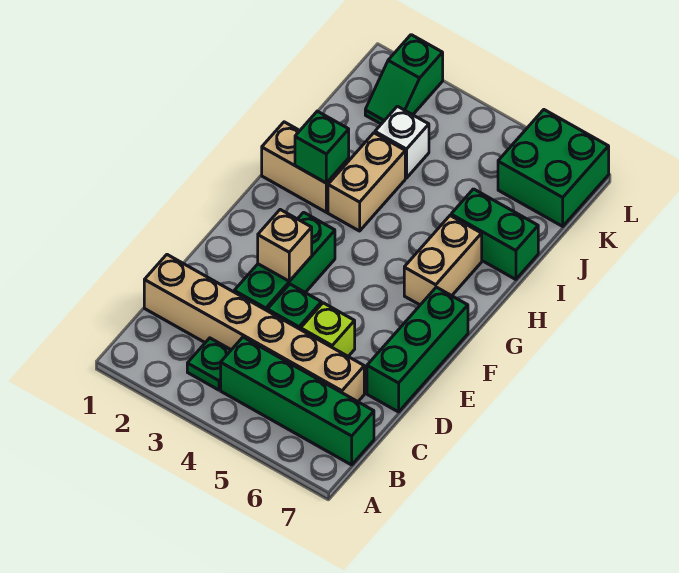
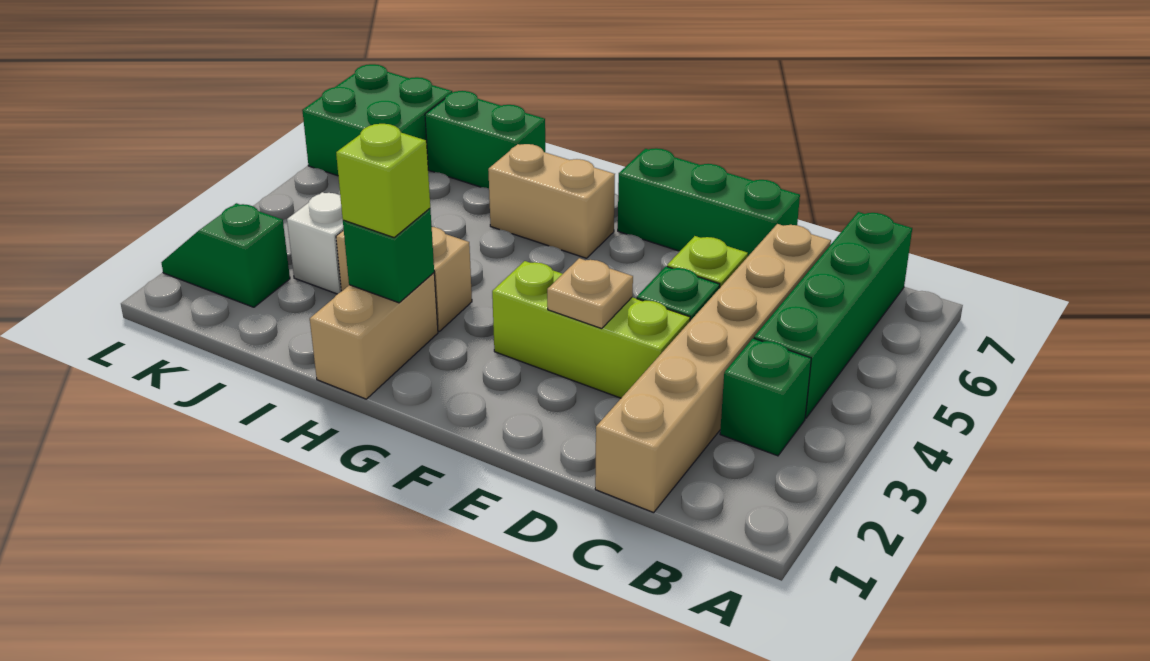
green plate B3 level 1 -> green brick B3 level 1
green brick D3:F3 level 1 -> lime brick D3:F3 level 1
tan brick E3 level 2 -> tan plate E3 level 2
none -> lime brick H2 level 3
green brick I6:I7 level 1 -> green brick I7:J7 level 1
green slope K2:L2 level 1 top L -> green slope K2:L2 level 1 top K

